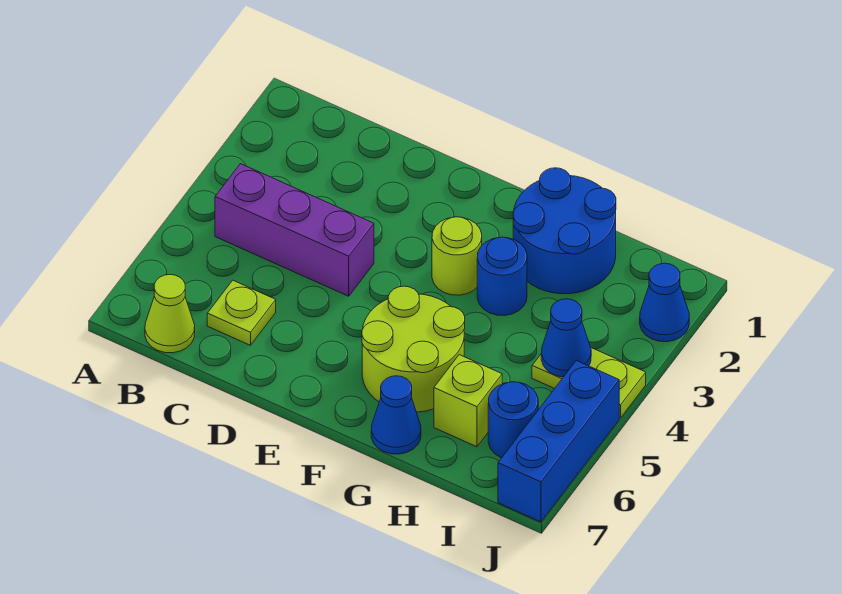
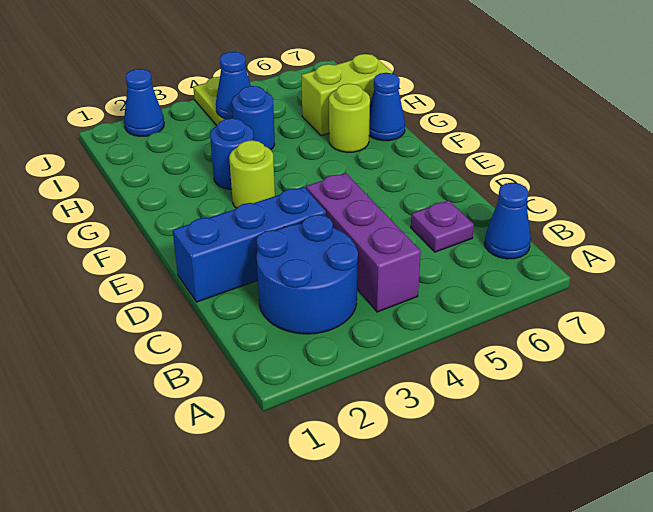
lime cone B7 level 1 -> blue cone B7 level 1
lime plate C6 level 1 -> purple plate C6 level 1
lime round brick F5:G6 level 1 -> lime round brick G6 level 1
blue round brick G1:H2 level 1 -> blue round brick B2:C3 level 1
lime brick H6 level 1 -> lime brick H6:H7 level 1
blue round brick I6 level 1 -> blue round brick H4 level 1
blue brick J5:J7 level 1 -> blue brick D1:D3 level 1

